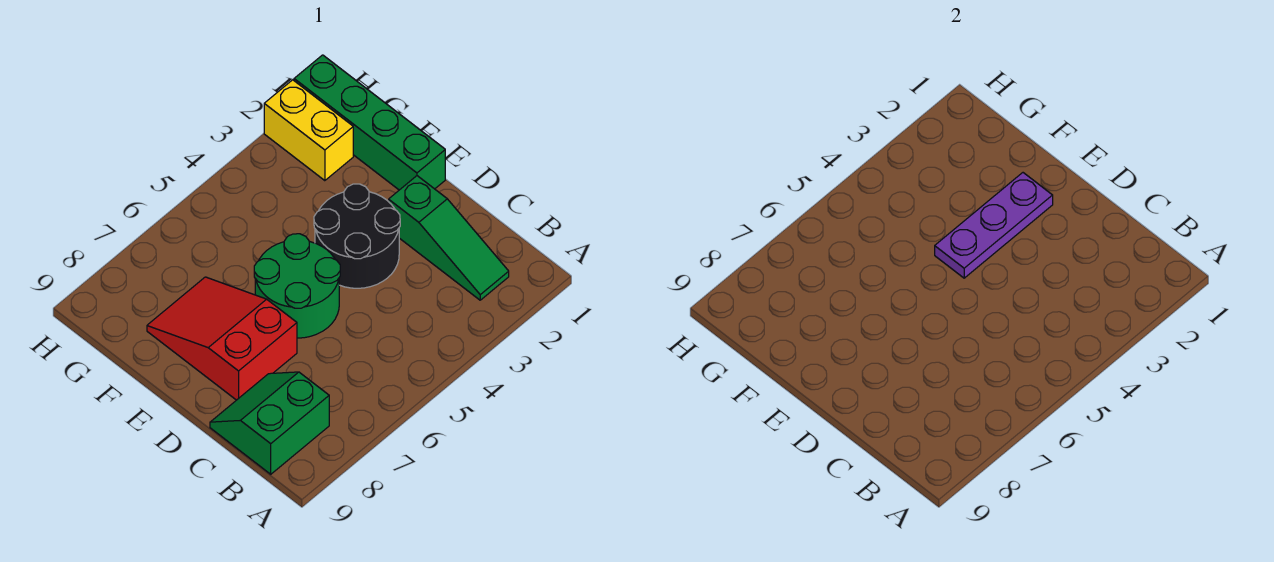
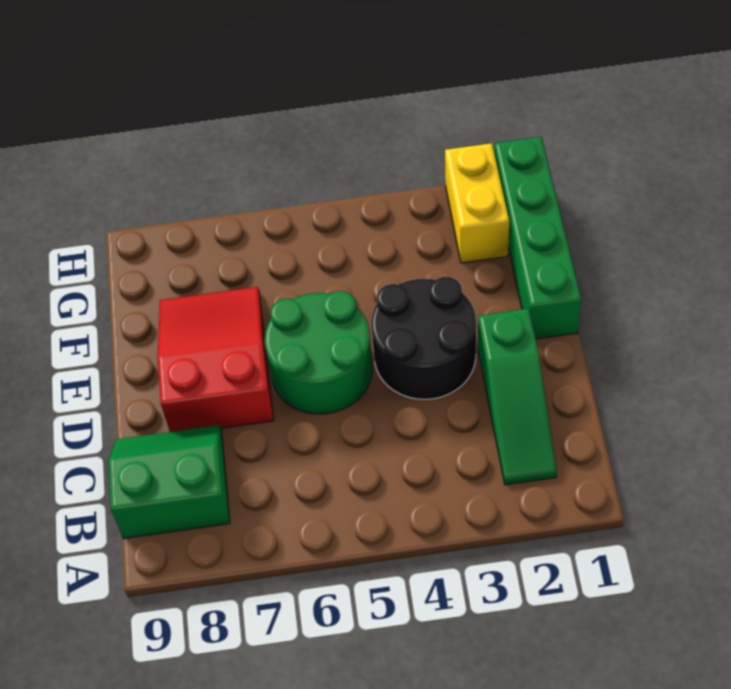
purple plate E2:E4 level 2 -> none

